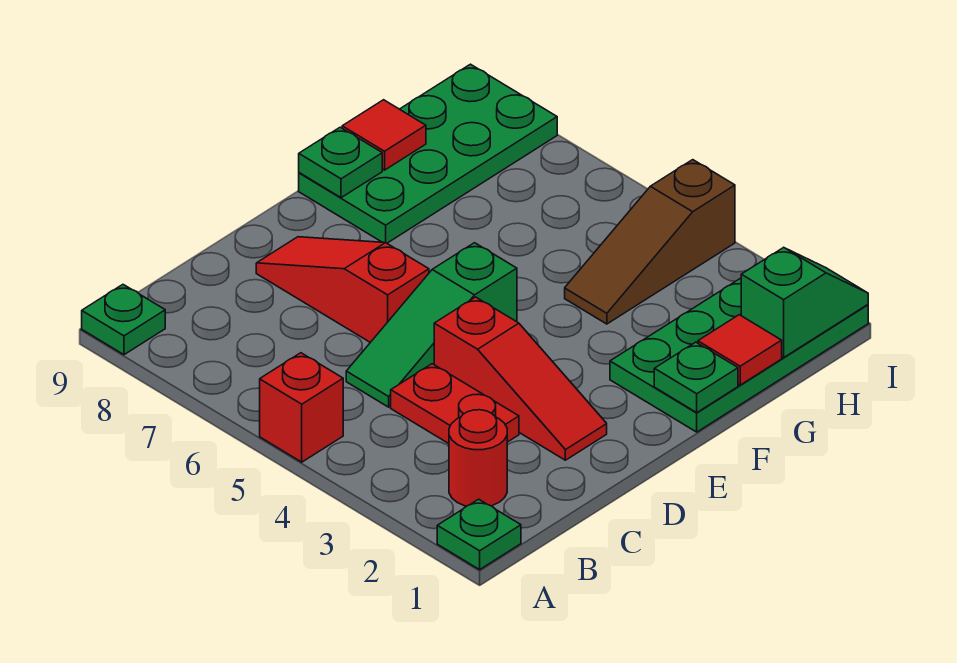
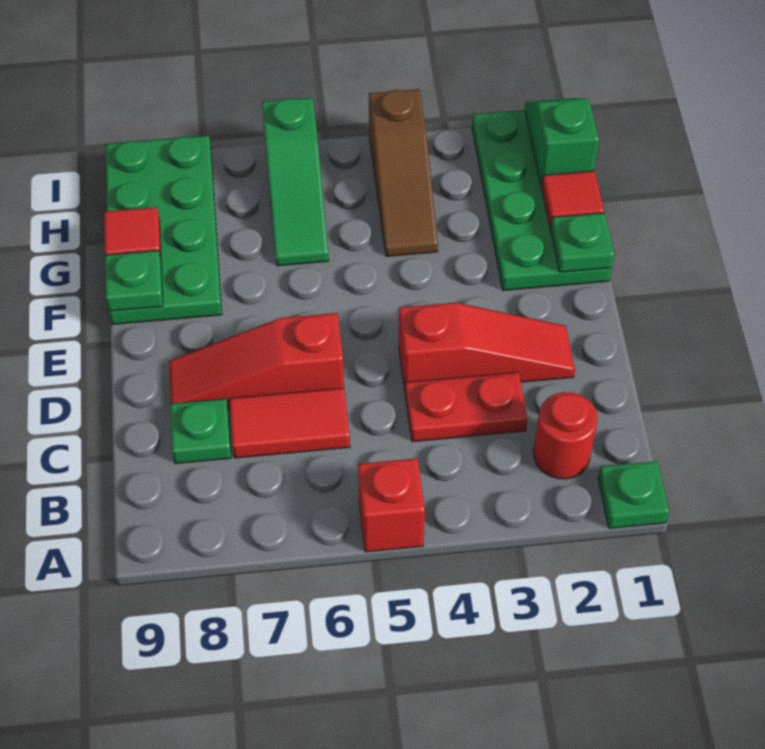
green plate A9 level 1 -> green plate C8 level 1
green slope C5:E5 level 1 top E -> green slope G6:I6 level 1 top I
none -> red tile C6:C7 level 1

